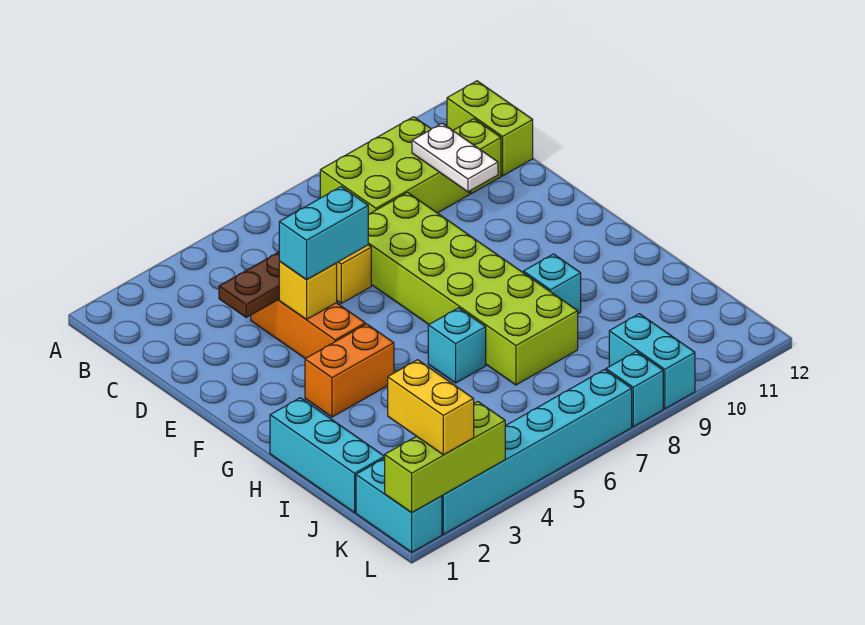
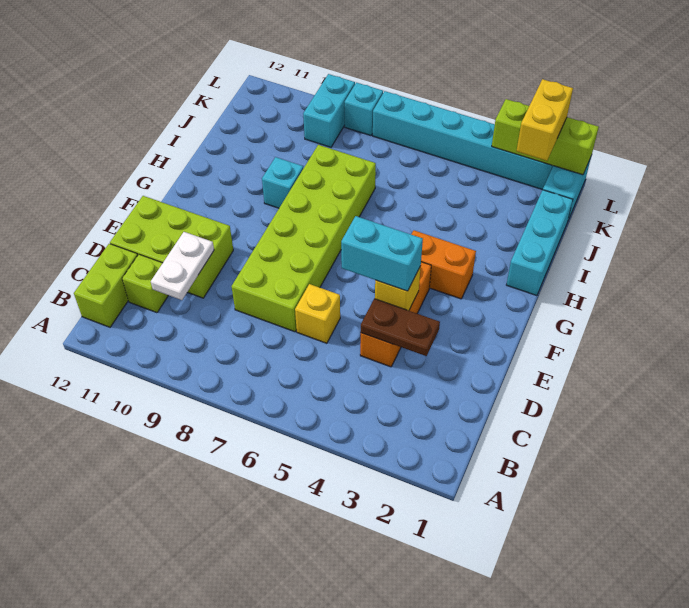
lime brick B8:C10 level 1 -> lime brick D10:E12 level 1
cyan brick H6 level 1 -> none

